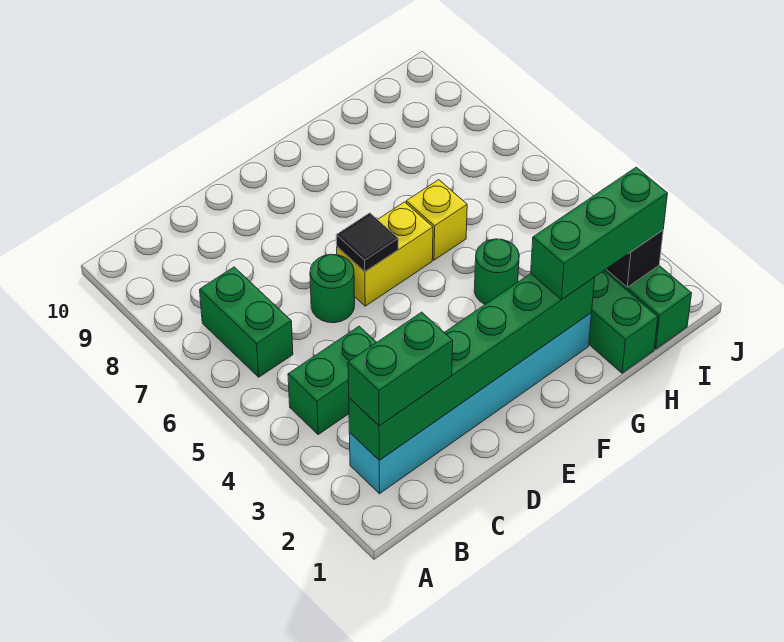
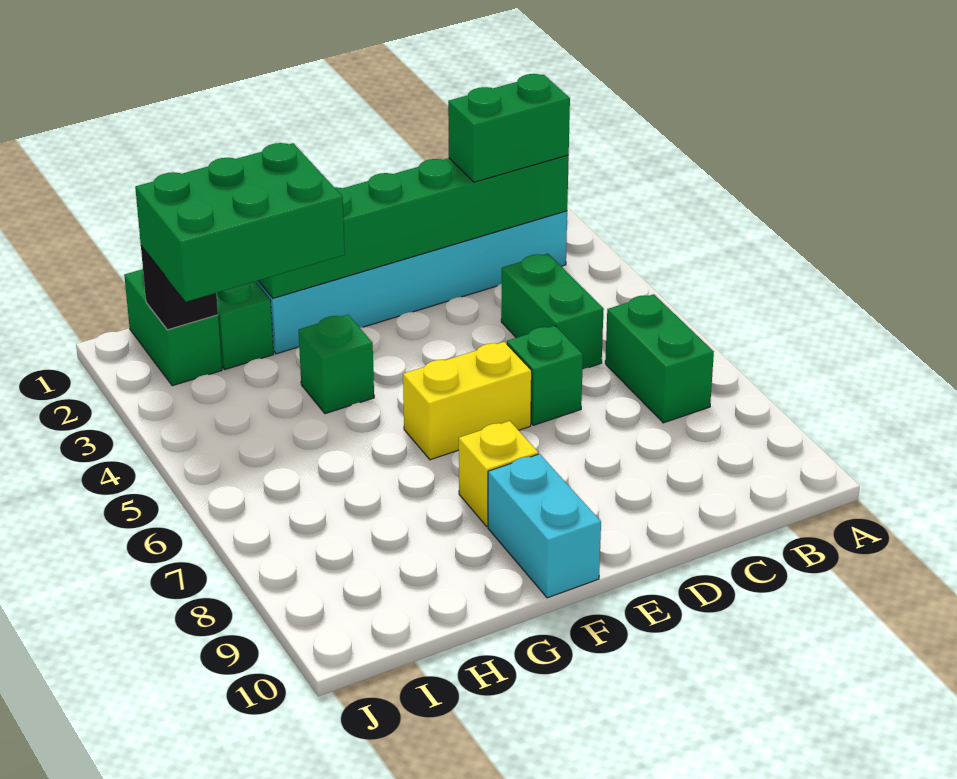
green brick B4:C4 level 1 -> green brick C4:C5 level 1
green round brick D6 level 1 -> green brick D6 level 1
black tile E6 level 2 -> none
none -> cyan brick F9:F10 level 1
green brick G2:I2 level 3 -> green brick G2:I3 level 3
green round brick G4 level 1 -> green brick G4 level 1
yellow brick G6 level 1 -> yellow brick F8 level 1

